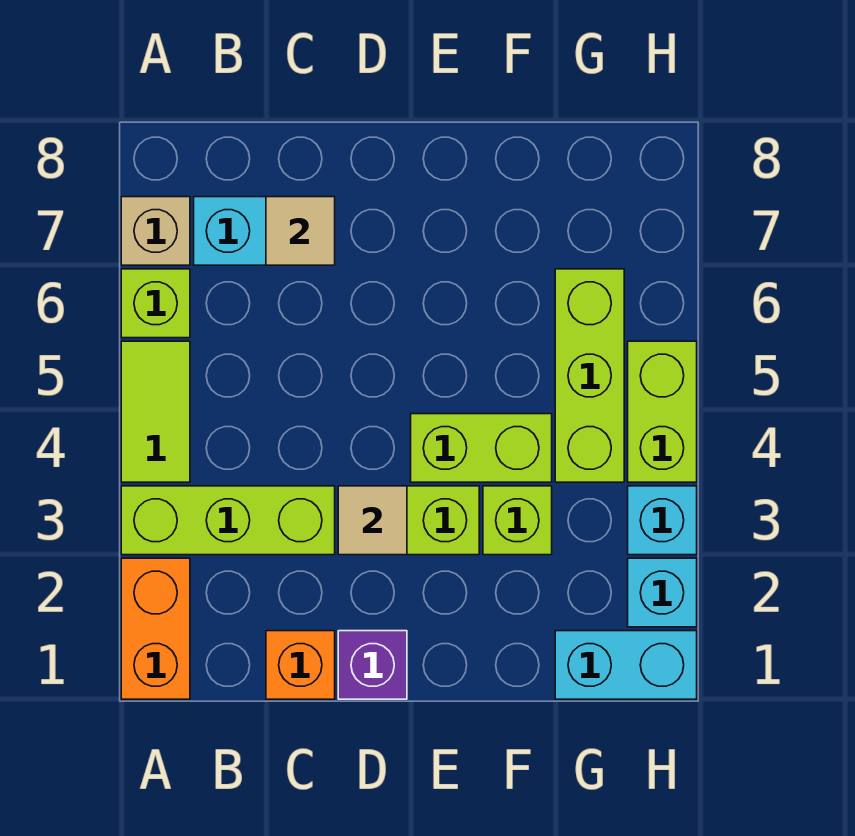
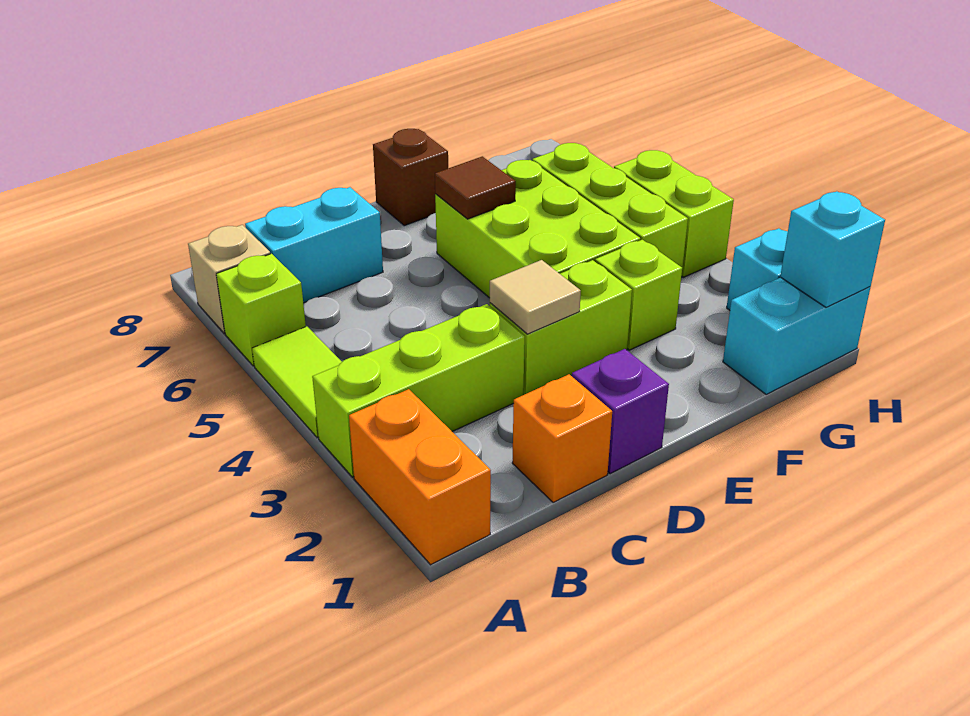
tan tile C7 level 2 -> none
lime brick E4:F4 level 1 -> lime brick E4:F6 level 1
none -> brown tile E6 level 2
none -> brown brick E8 level 1
cyan brick H3 level 1 -> cyan brick H1 level 2

